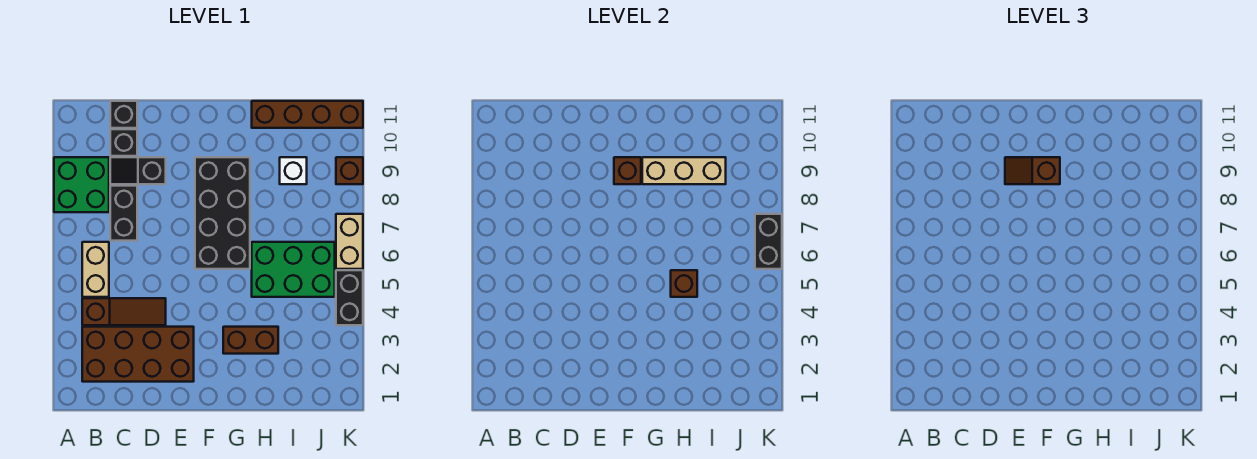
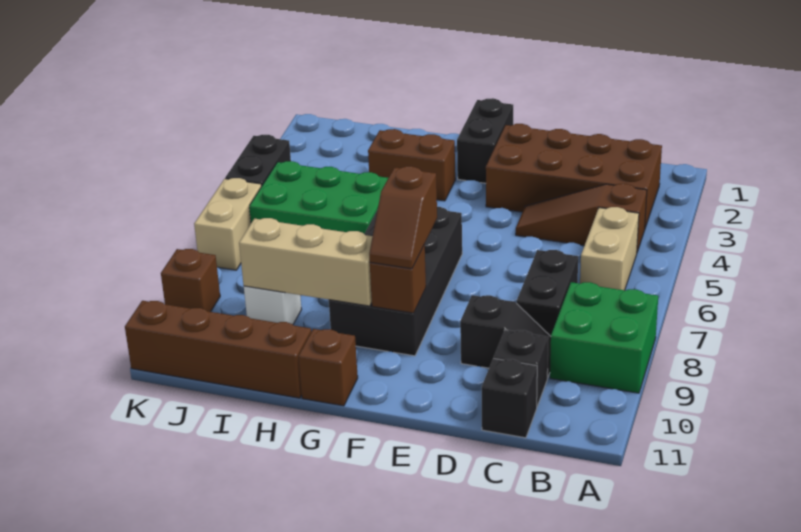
brown slope E9:F9 level 3 top F -> brown slope F8:F9 level 3 top 8
brown brick H5 level 2 -> brown brick G11 level 1
black brick K6:K7 level 2 -> black brick F1:F2 level 1

